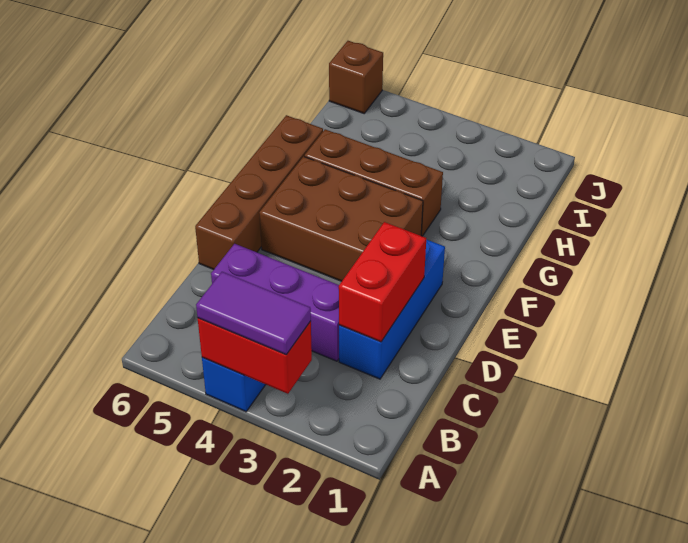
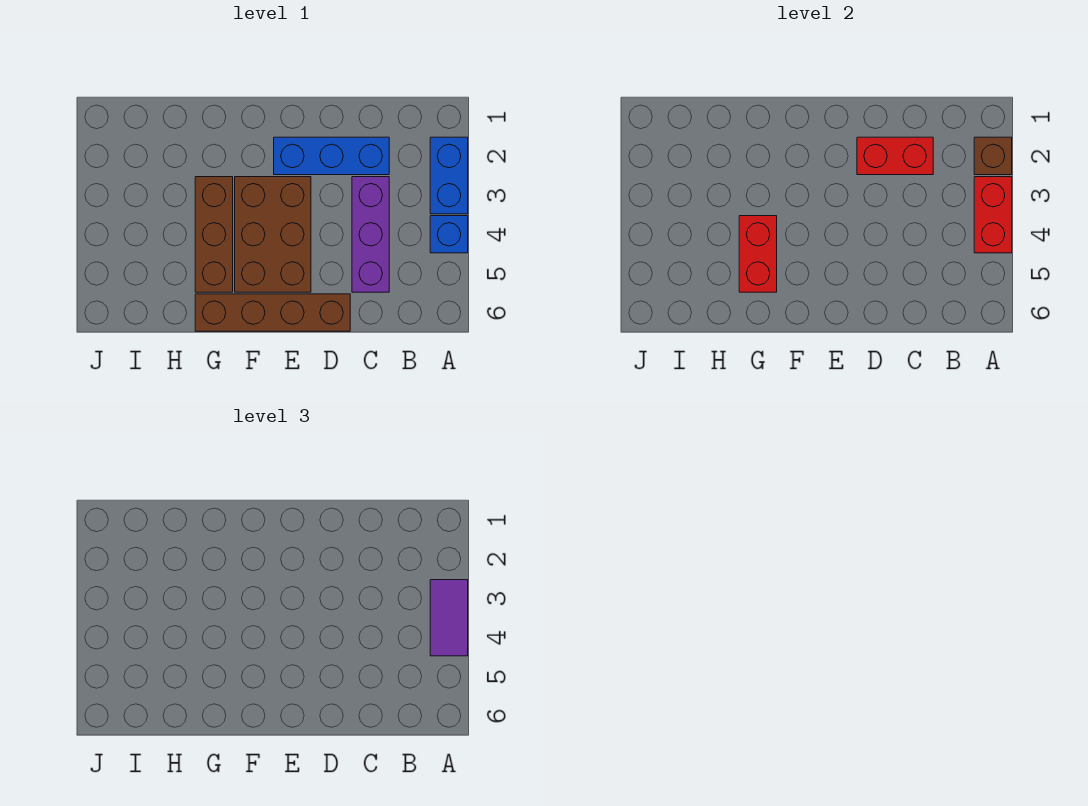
none -> blue brick A2:A3 level 1
none -> red brick G4:G5 level 2
brown brick J6 level 1 -> brown brick A2 level 2

